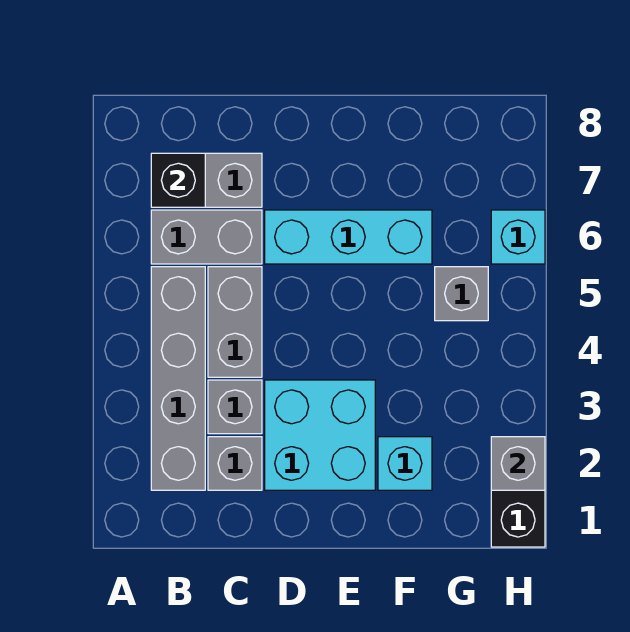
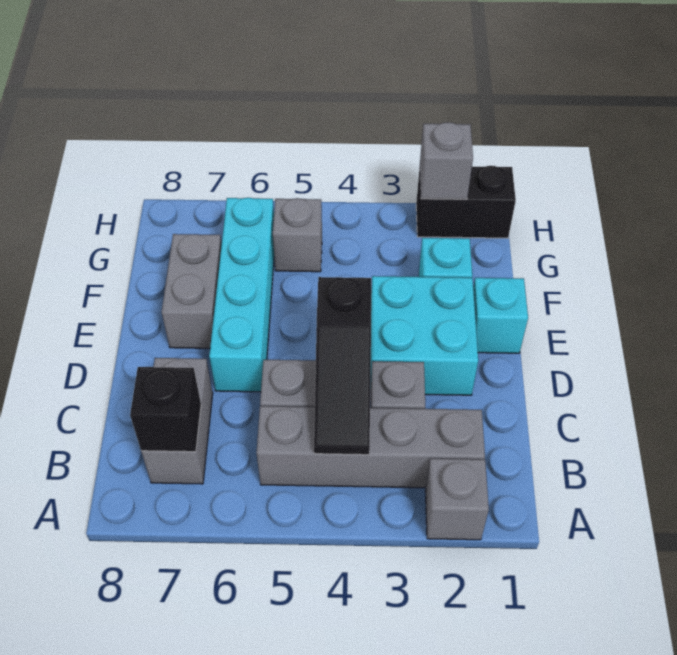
none -> black slope B4:D4 level 2 top D
grey brick B6:C6 level 1 -> grey brick E7:F7 level 1
grey brick C2 level 1 -> grey brick A2 level 1
cyan brick D6:F6 level 1 -> cyan brick D6:G6 level 1
cyan brick H6 level 1 -> cyan brick E1 level 1

